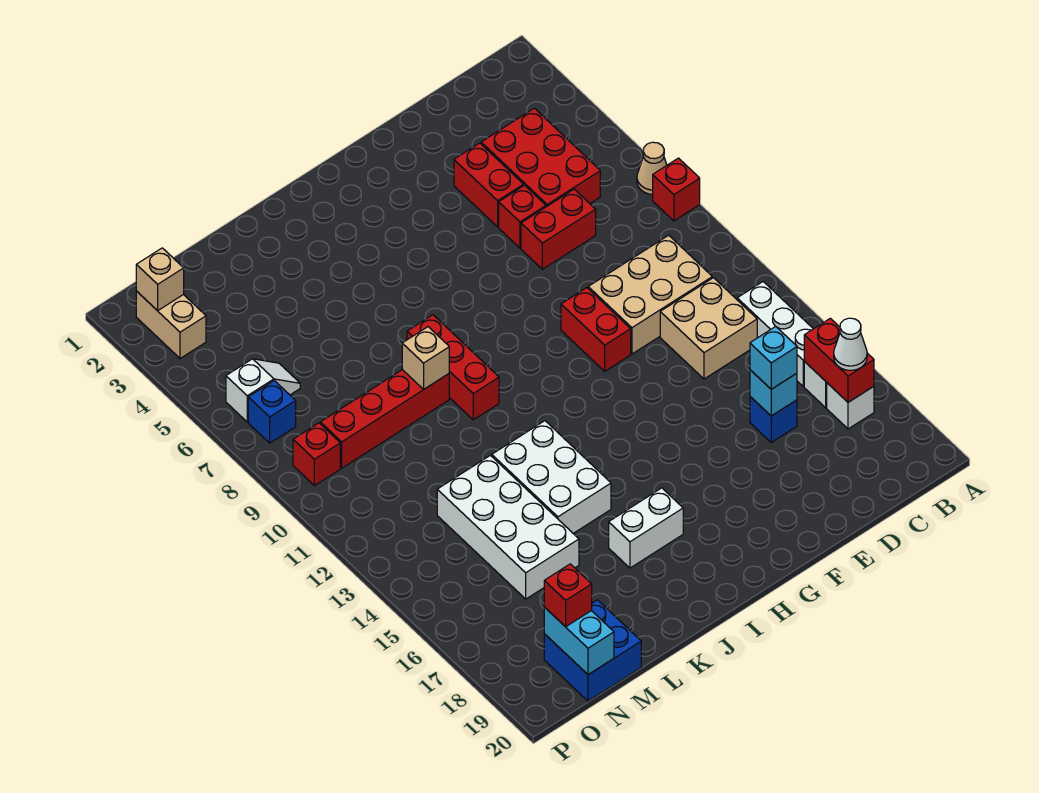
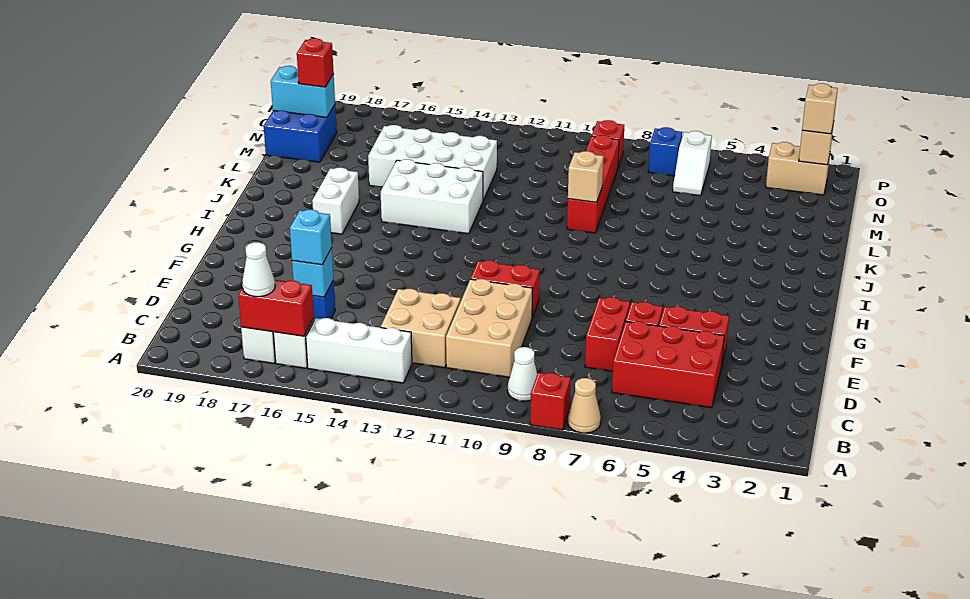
none -> white cone B9 level 1
red brick J8:J10 level 1 -> none
none -> tan brick O2 level 3

